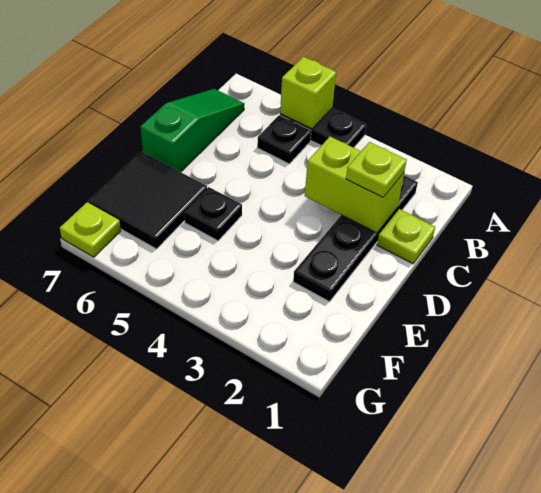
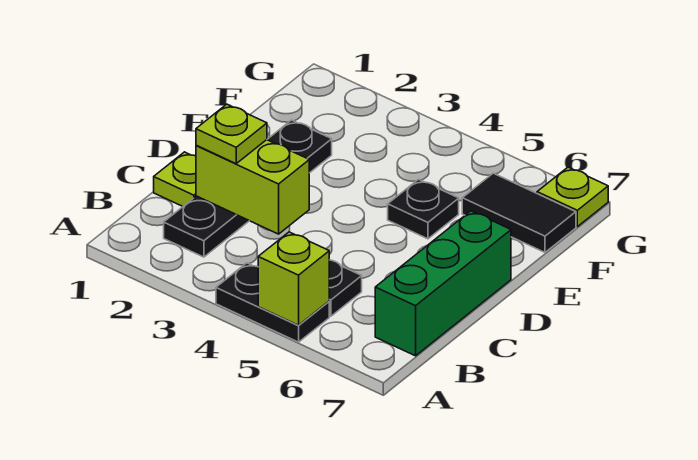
green slope B7:D7 level 1 top D -> green brick B7:D7 level 1
black tile E6:F7 level 1 -> black tile F6:F7 level 1

